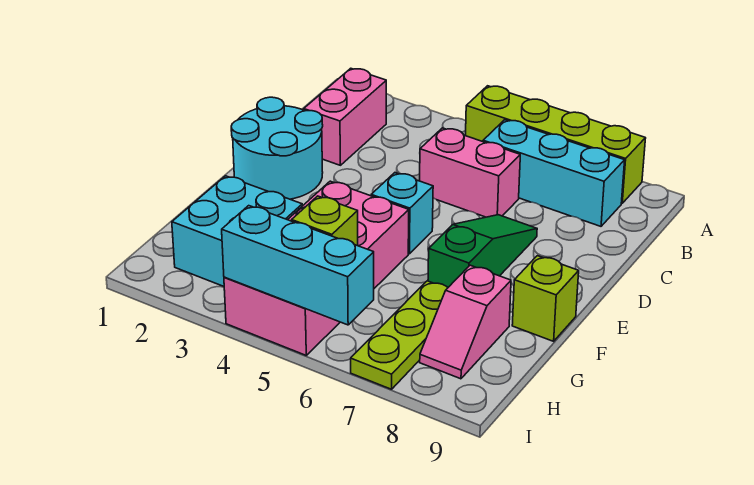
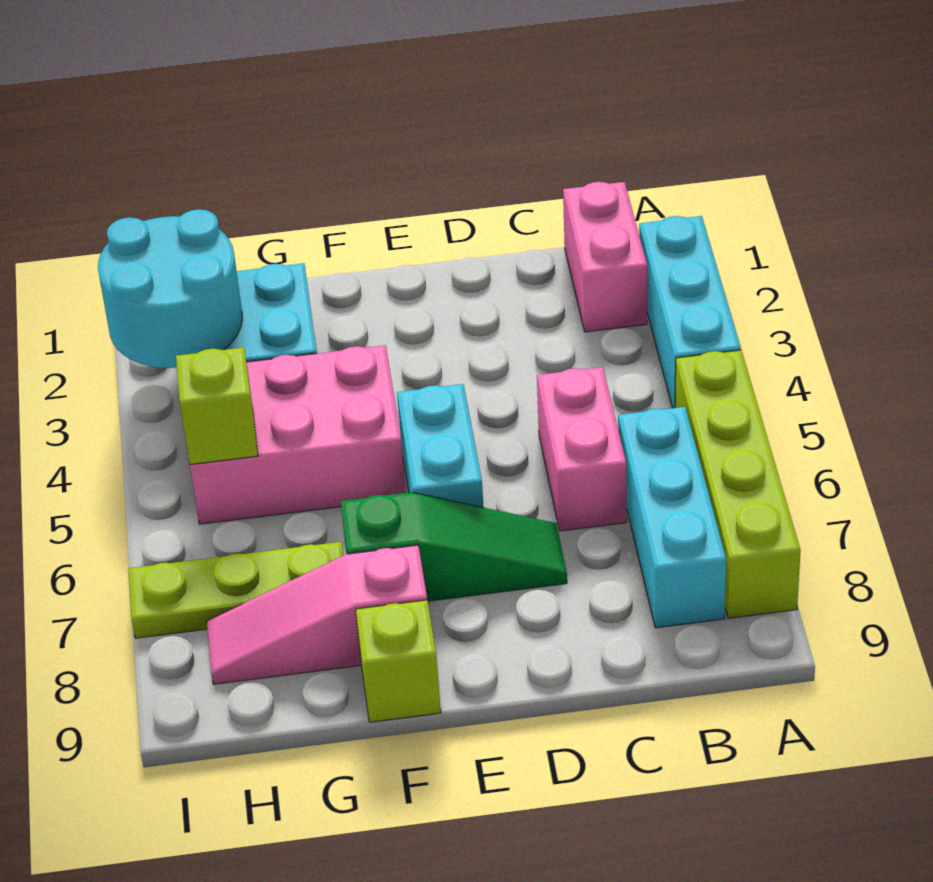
pink brick B2:C2 level 1 -> pink brick B1:B2 level 1
cyan round brick D1:E2 level 1 -> cyan round brick H2:I3 level 2
cyan brick E5 level 1 -> cyan brick E5:E6 level 1
pink brick F4:I5 level 1 -> pink brick F4:H5 level 1
pink slope G8:H8 level 1 top G -> pink slope F8:H8 level 1 top F
cyan brick I4:I6 level 2 -> cyan brick A2:A4 level 1

